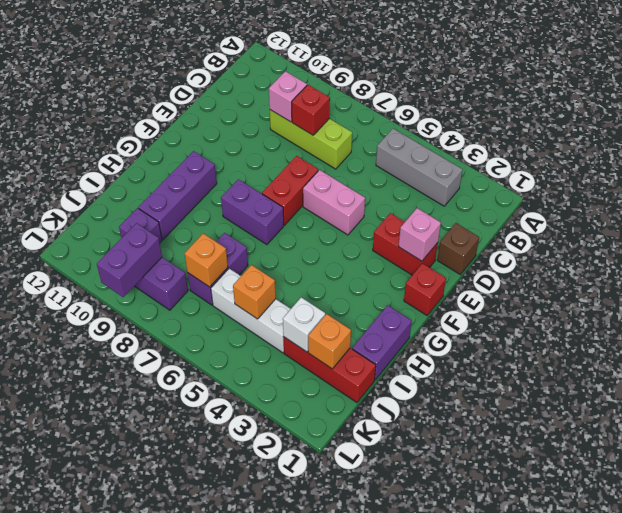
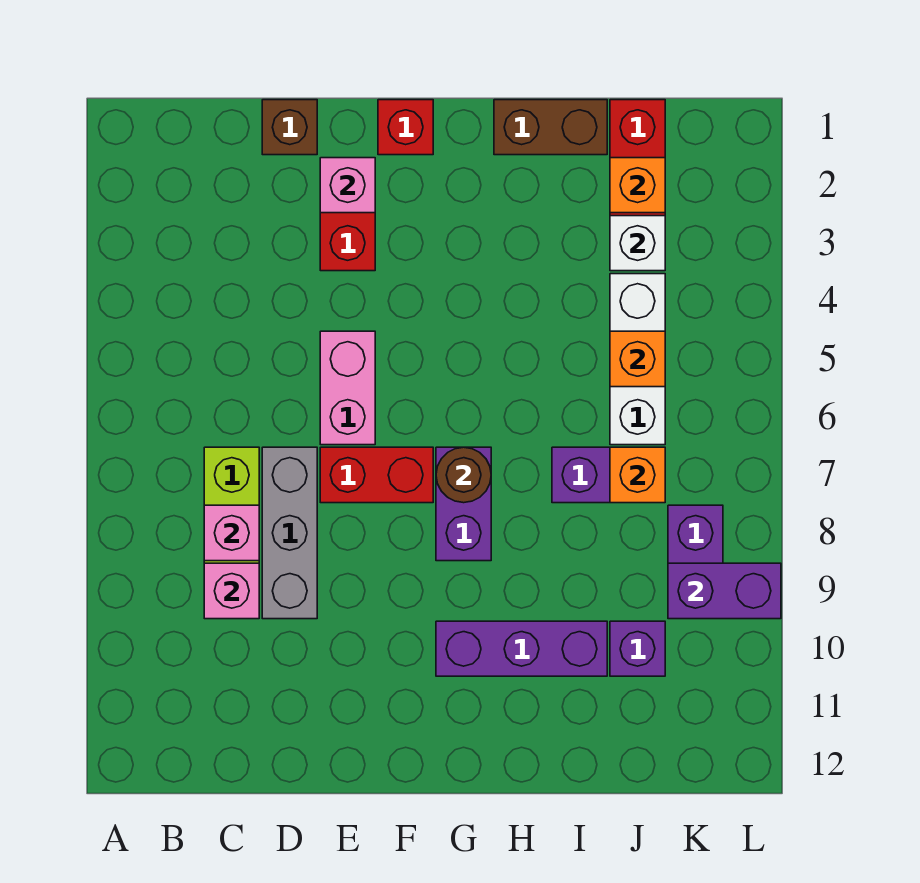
grey brick B3:B5 level 1 -> grey brick D7:D9 level 1
red brick C8 level 2 -> pink brick C8 level 2
none -> brown round brick G7 level 2
purple brick H1:I1 level 1 -> brown brick H1:I1 level 1

